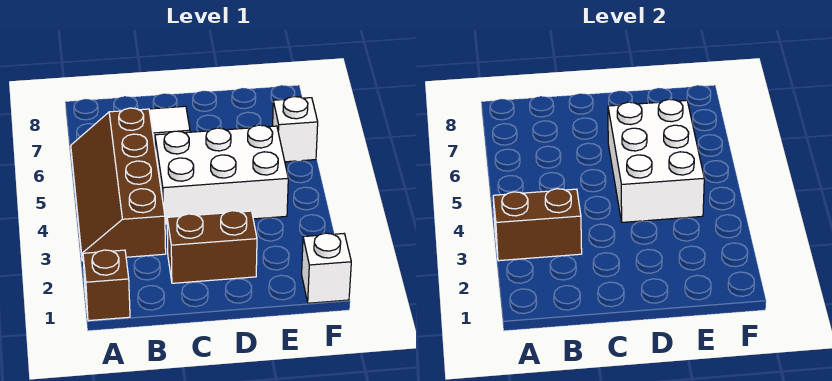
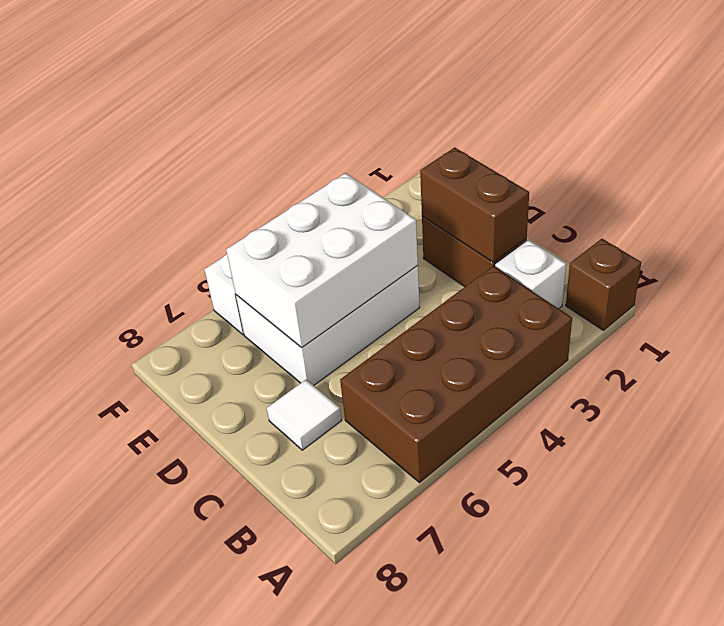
brown slope A3:B6 level 1 top B -> brown brick A3:B6 level 1
brown brick A3:B3 level 2 -> brown brick C2:D2 level 2
white brick C4:E5 level 1 -> white brick D4:E6 level 1
white brick F1 level 1 -> white brick B2 level 1

